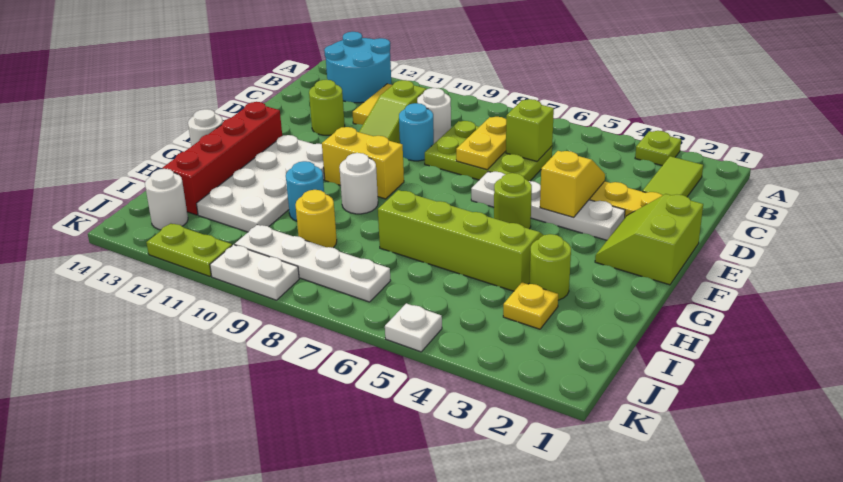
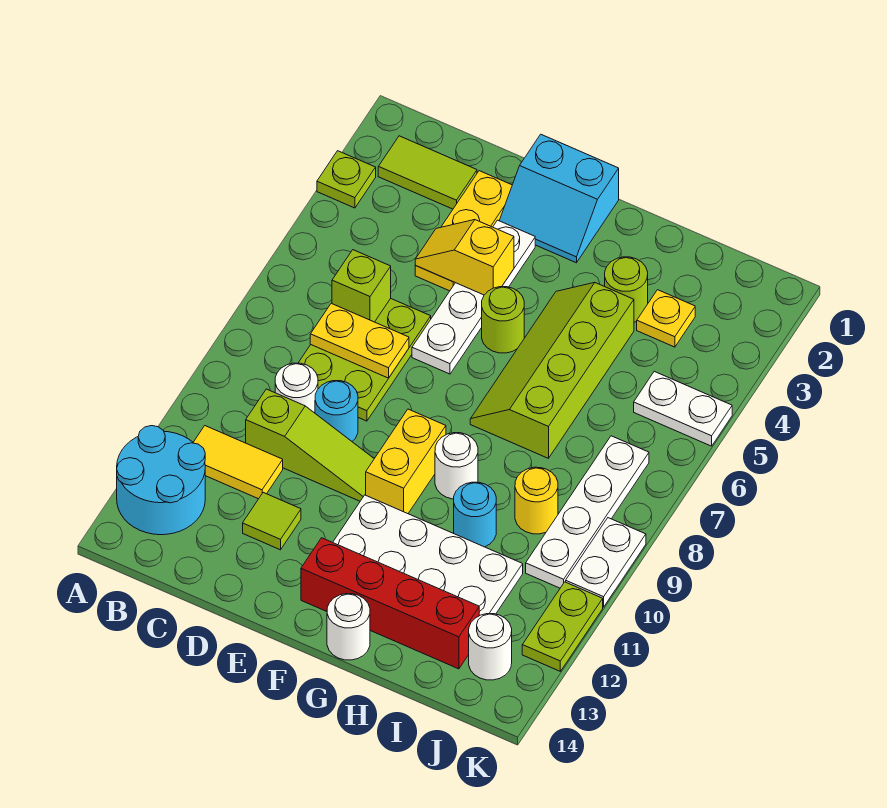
lime round brick D12 level 1 -> lime tile D12 level 1
lime slope E1:F2 level 1 top 1 -> cyan slope E1:F2 level 1 top 1
white plate K5 level 1 -> white plate J5:K5 level 1

